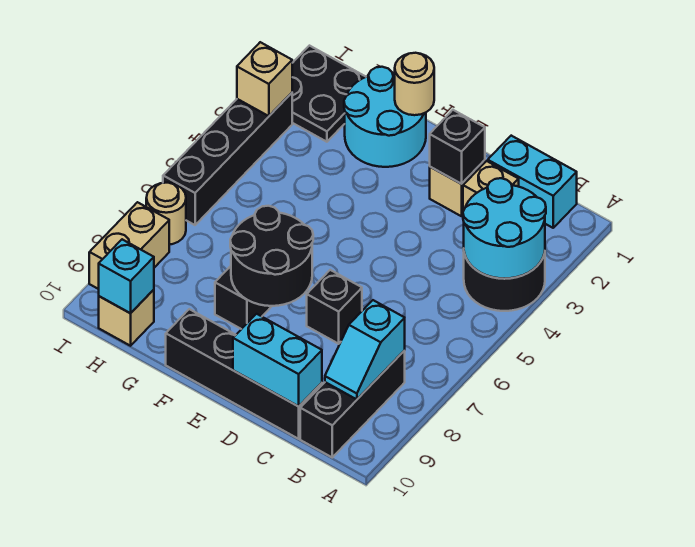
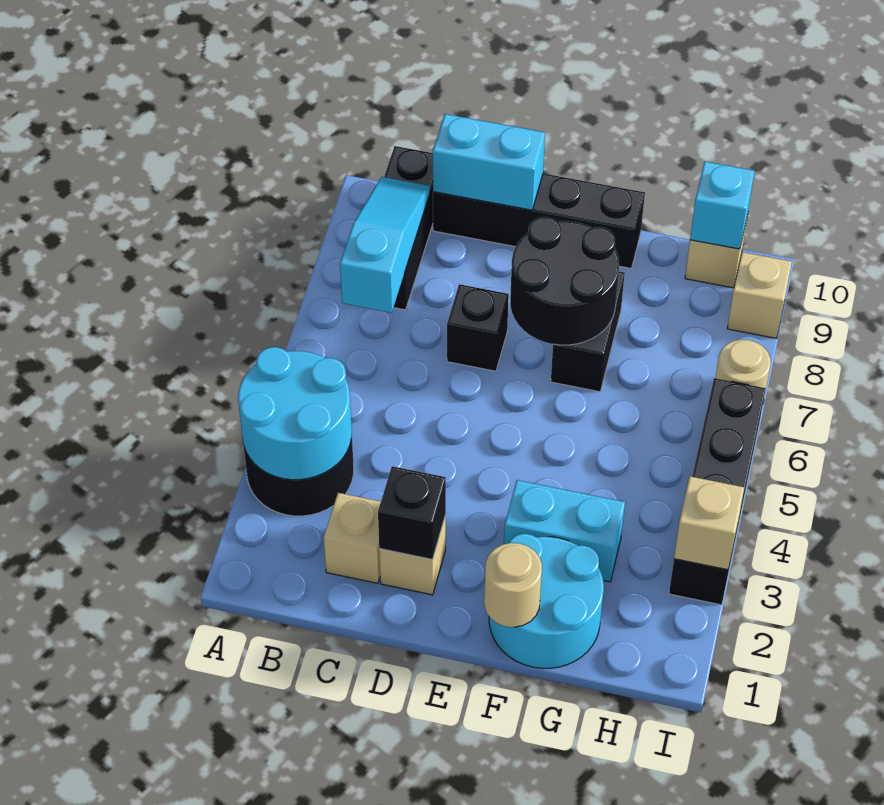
cyan brick B1:C1 level 1 -> cyan brick F3:G3 level 1
cyan slope B8:B9 level 2 top 8 -> cyan slope B7:B9 level 2 top 7
black plate H1:I2 level 1 -> none
tan brick I8:I9 level 1 -> tan brick I9 level 1

